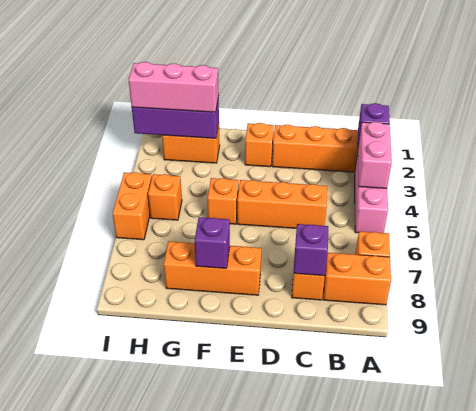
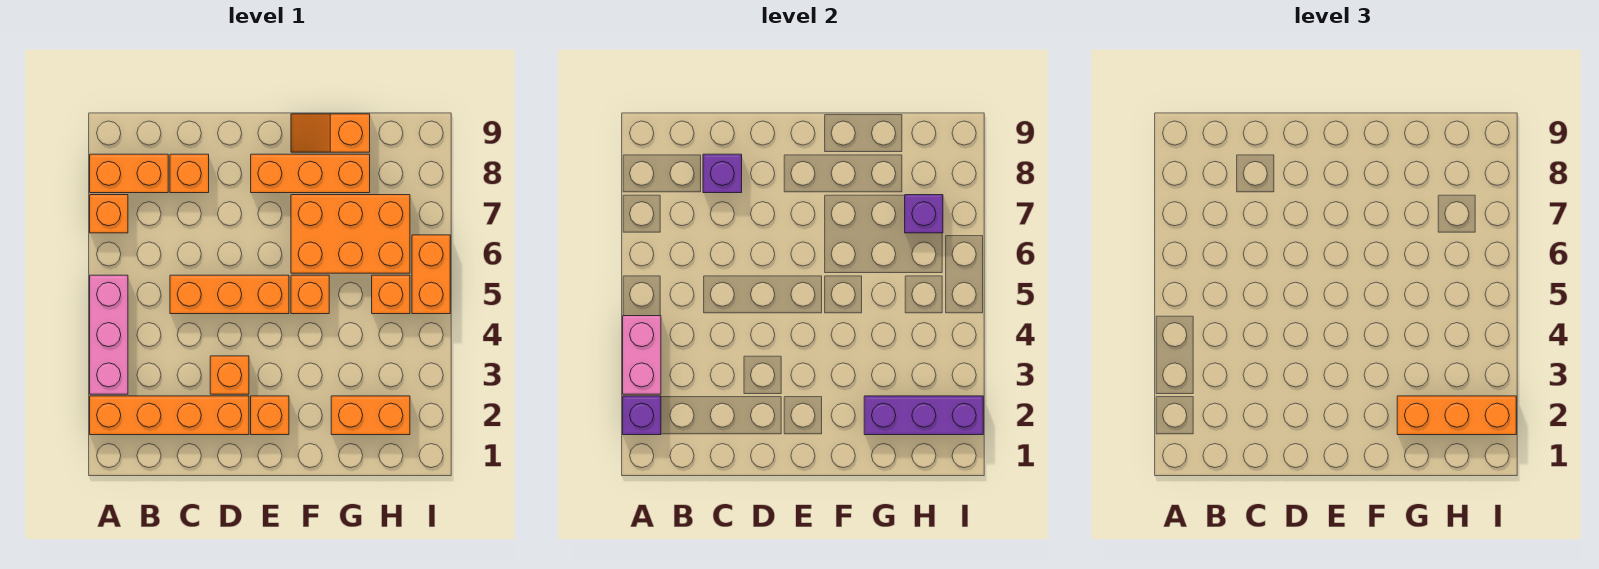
none -> orange brick D3 level 1
none -> orange brick F6:H7 level 1
purple brick F8 level 2 -> purple brick H7 level 2
none -> orange slope F9:G9 level 1 top G
pink brick G2:I2 level 3 -> orange brick G2:I2 level 3

